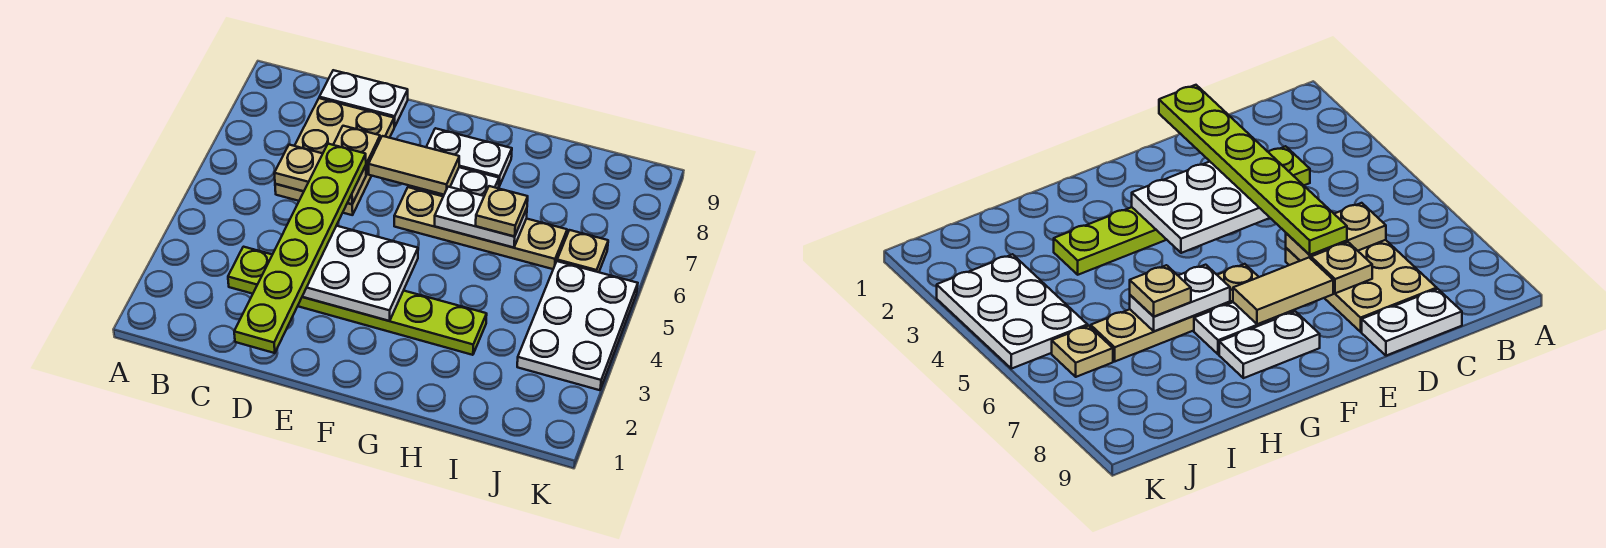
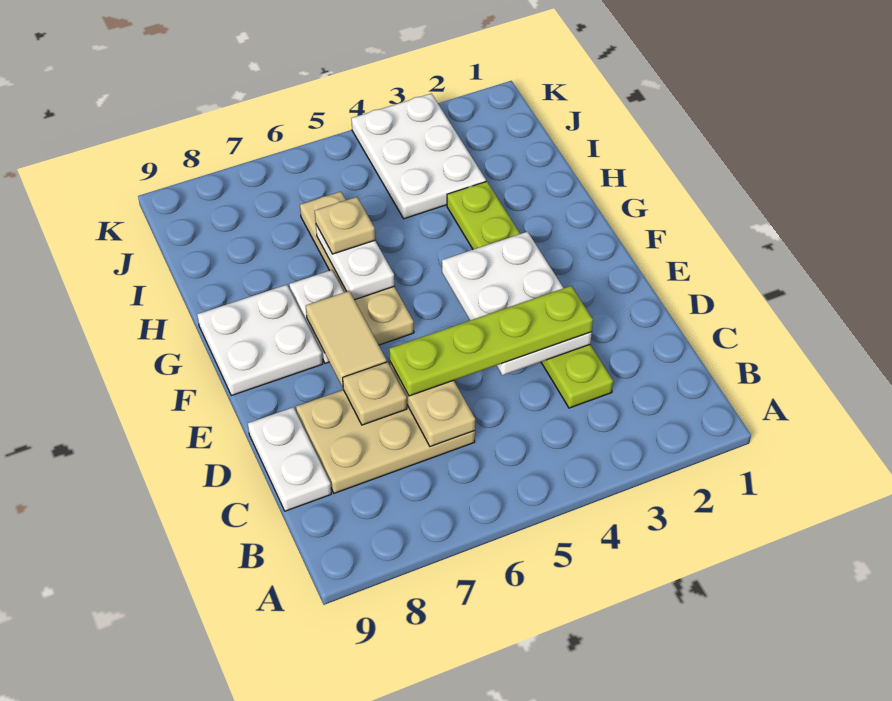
lime plate D1:D6 level 3 -> lime plate D3:D6 level 3
white plate F8:G8 level 1 -> white plate F8:G9 level 1
white plate J3:K5 level 1 -> white plate I3:K4 level 1
tan plate J6 level 1 -> none

